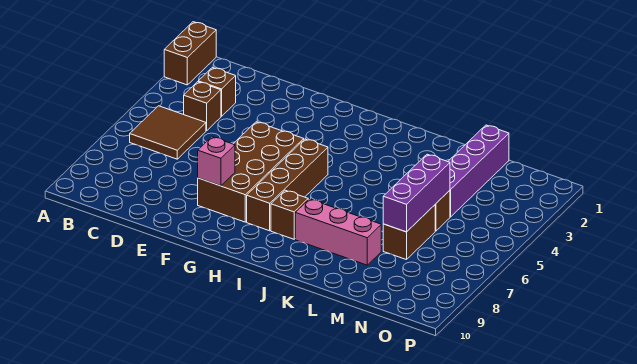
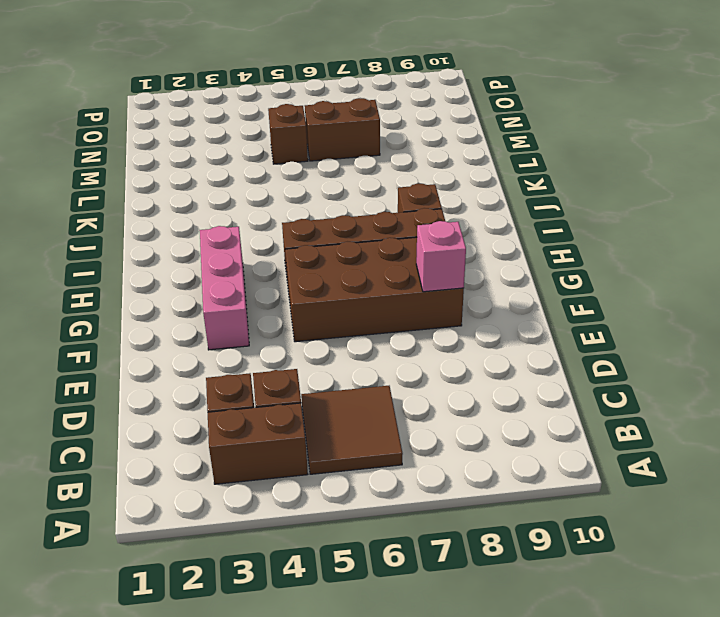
brown brick A1:A2 level 1 -> brown brick B3:B4 level 1
pink brick J8:L8 level 1 -> pink brick F3:H3 level 1
purple brick M1:M4 level 1 -> none
purple brick M5:M7 level 2 -> none

